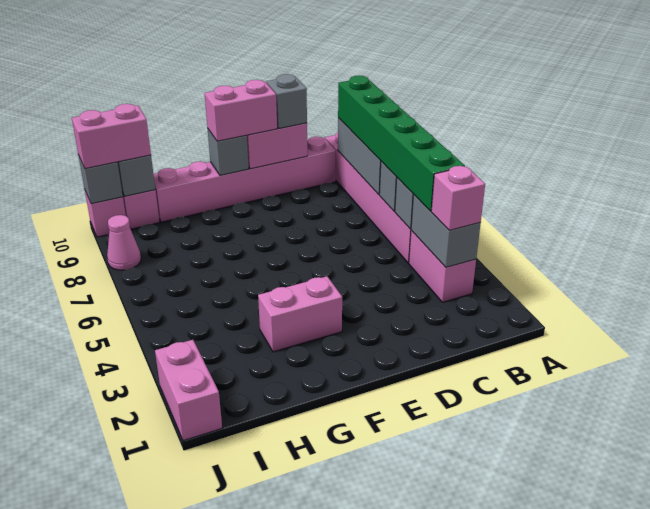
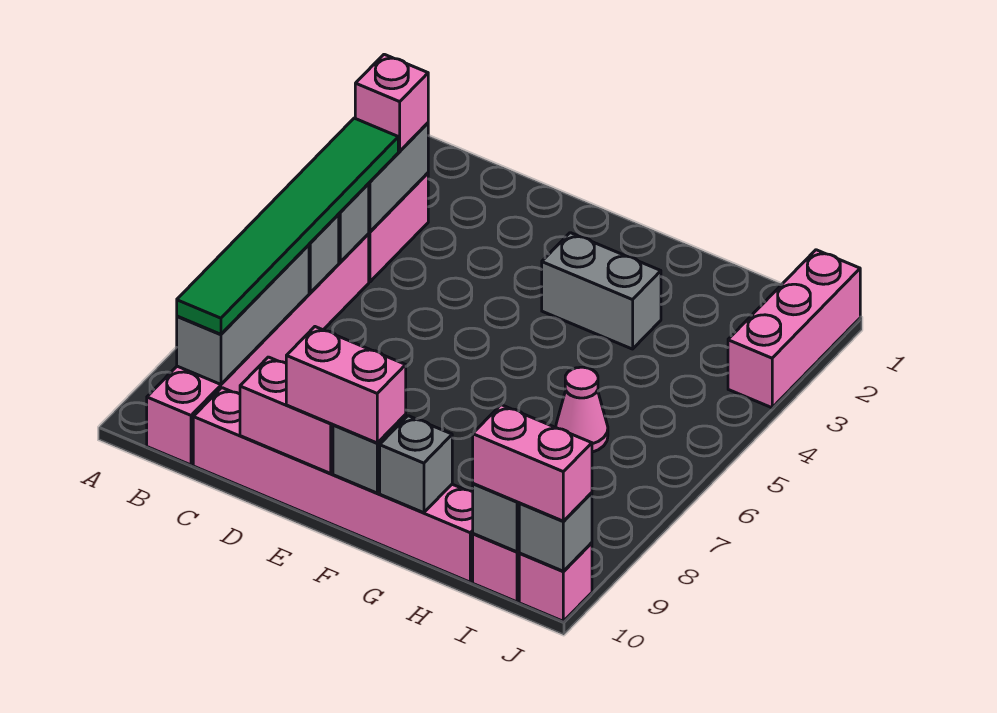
green brick B4:B9 level 3 -> green tile B4:B9 level 3
grey brick D10 level 3 -> grey brick G10 level 2
pink brick F3:G3 level 1 -> grey brick F3:G3 level 1
pink brick J1:J2 level 1 -> pink brick J1:J3 level 1
pink cone J8 level 1 -> pink cone H6 level 1

